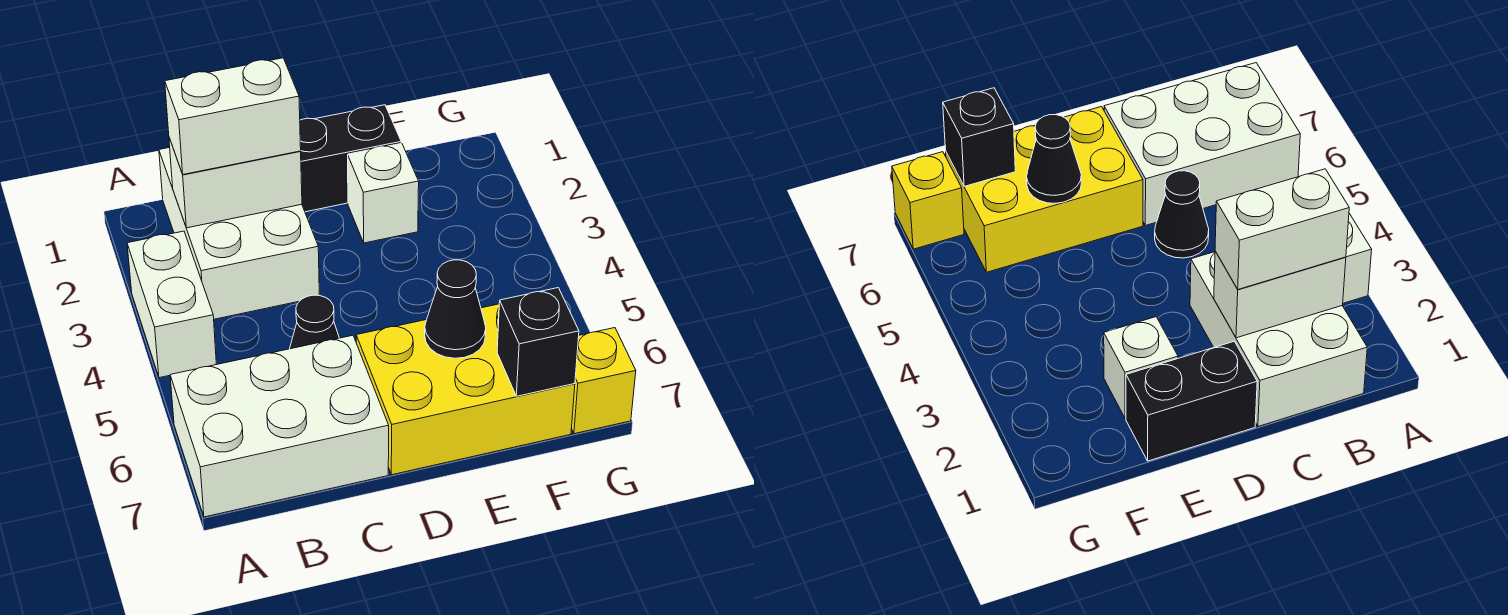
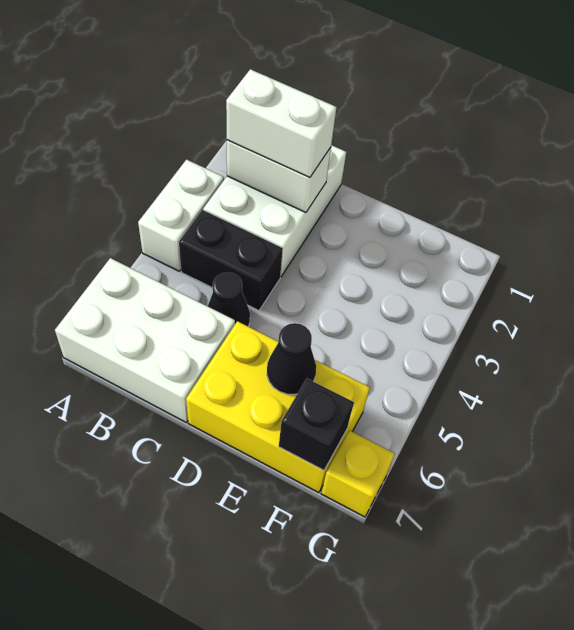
black brick D1:E1 level 1 -> black brick B4:C4 level 1
white brick E2 level 1 -> none

